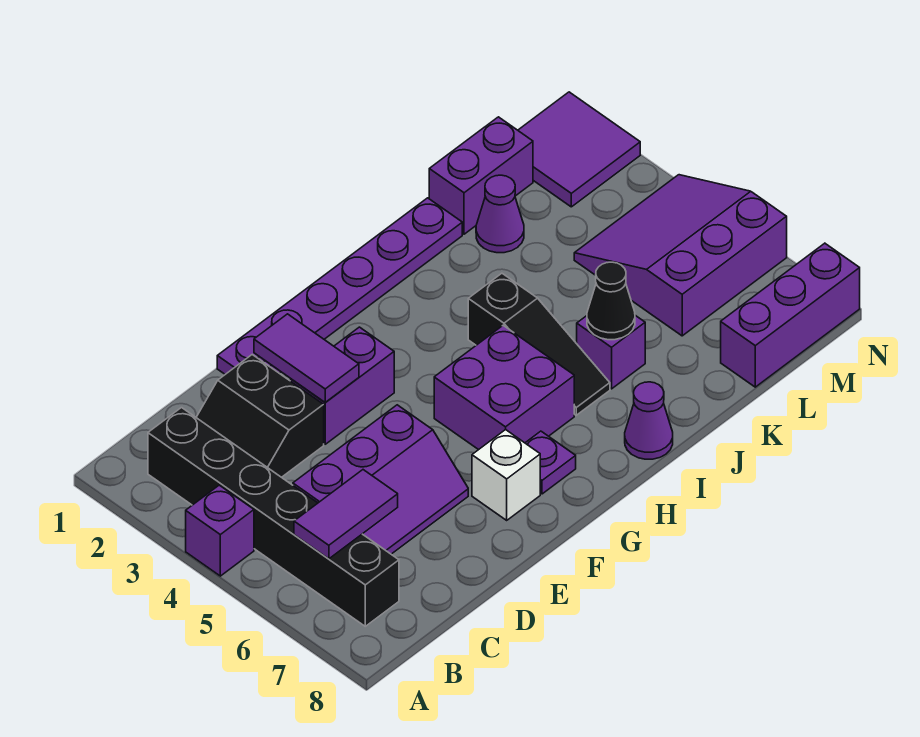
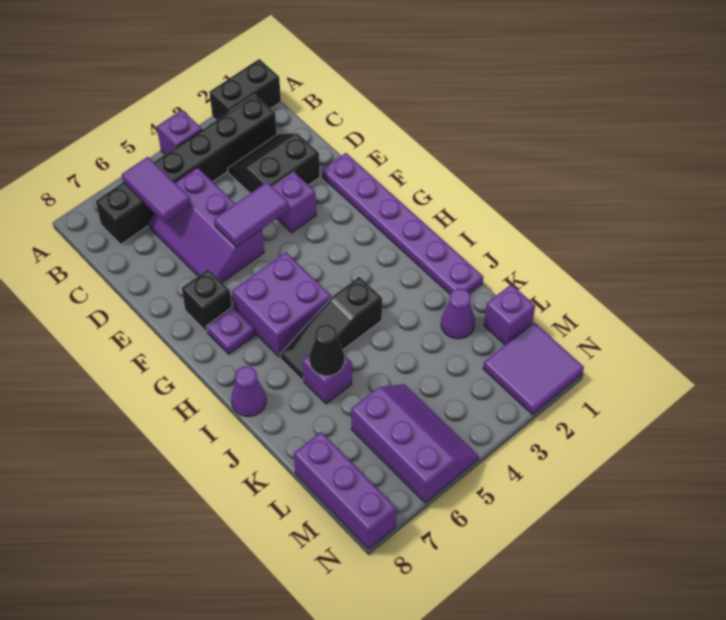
none -> black brick A1:A2 level 1
purple tile E2:E3 level 2 -> purple tile E4:E5 level 2
purple brick E3:F3 level 1 -> purple brick E3 level 1
white brick F7 level 1 -> black brick F7 level 1
purple brick K1:L1 level 1 -> purple brick L1 level 1
purple slope L4:N6 level 1 top 6 -> purple slope L5:N6 level 1 top 6

